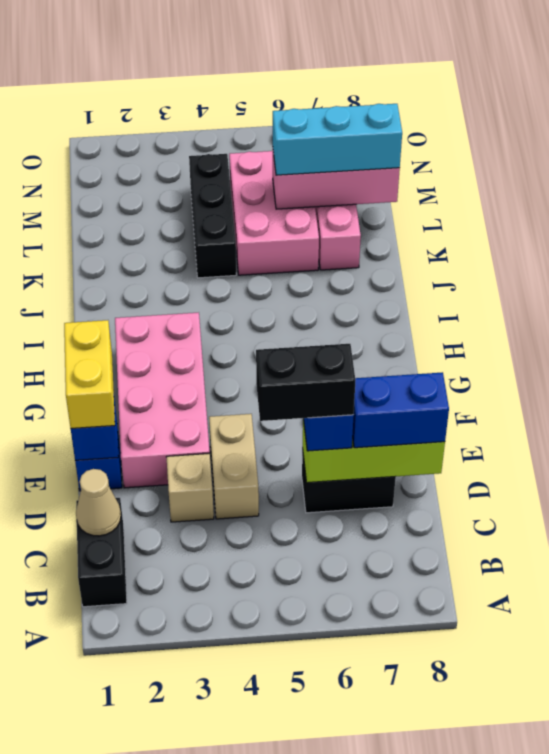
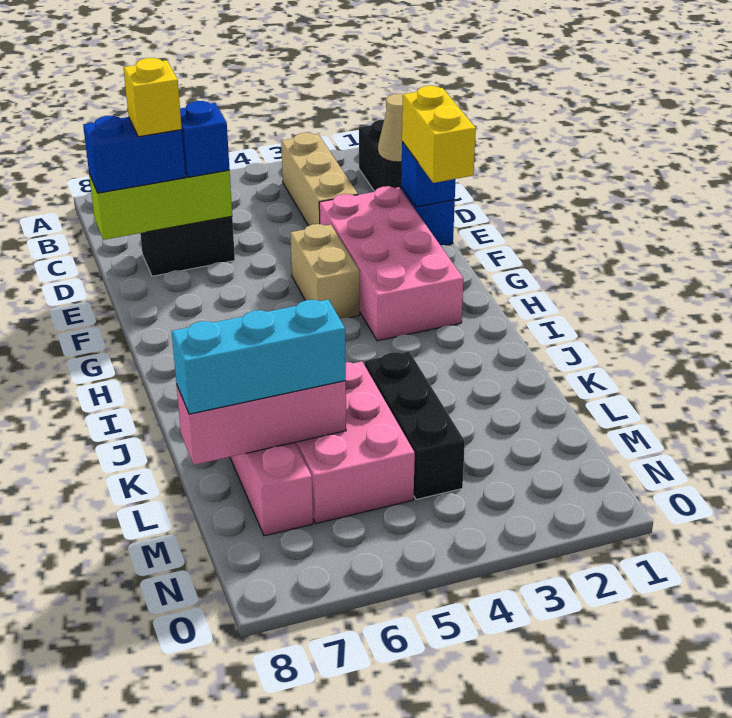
tan brick D3 level 1 -> tan brick B3:D3 level 1
tan brick D4:E4 level 1 -> tan brick F4:G4 level 1
black brick D5:D6 level 4 -> none
none -> yellow brick D7 level 4

